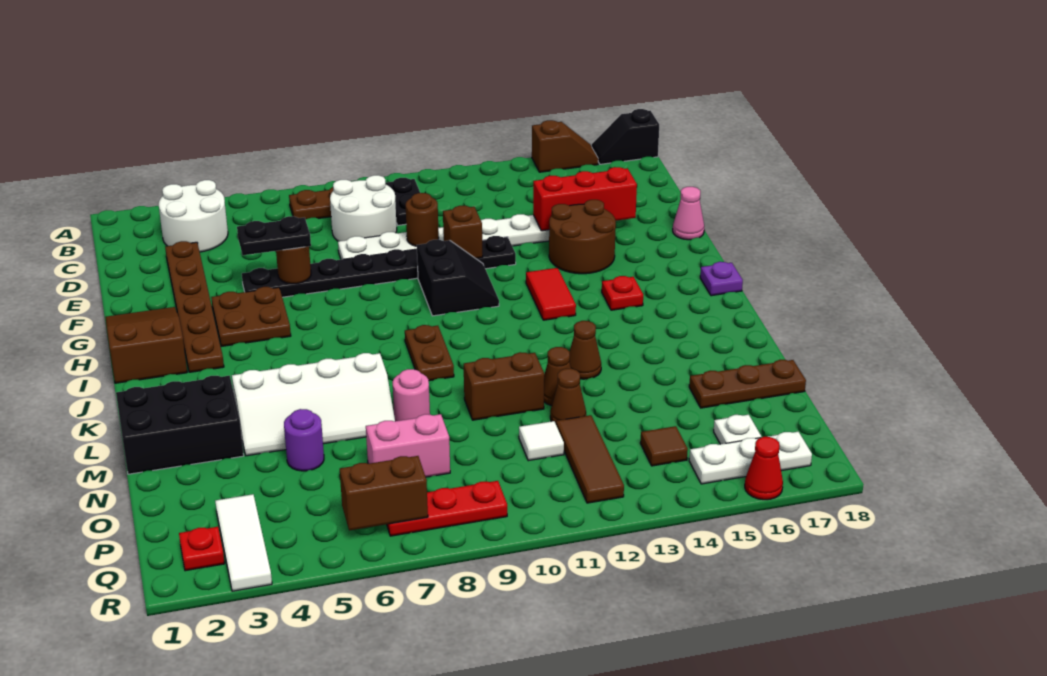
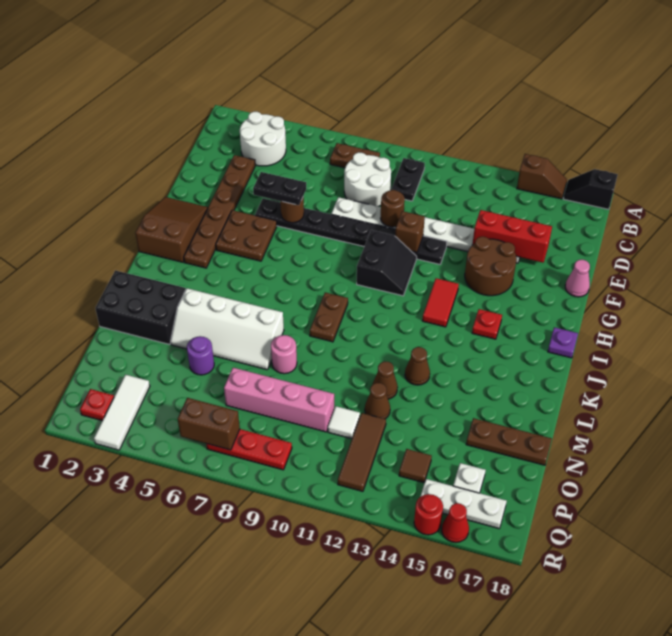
brown brick M10:M11 level 1 -> none
pink brick O7:O8 level 1 -> pink brick O7:O10 level 1
none -> red round brick R15 level 1

